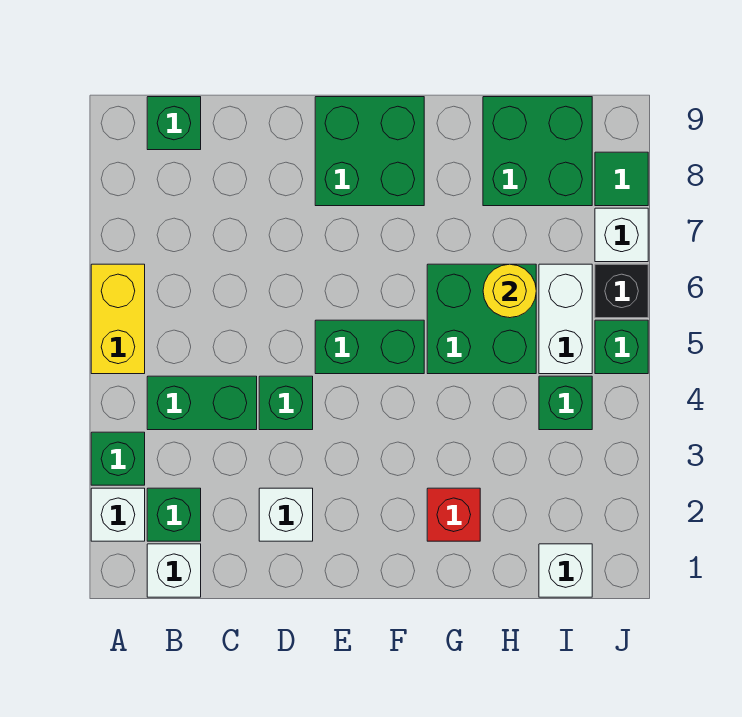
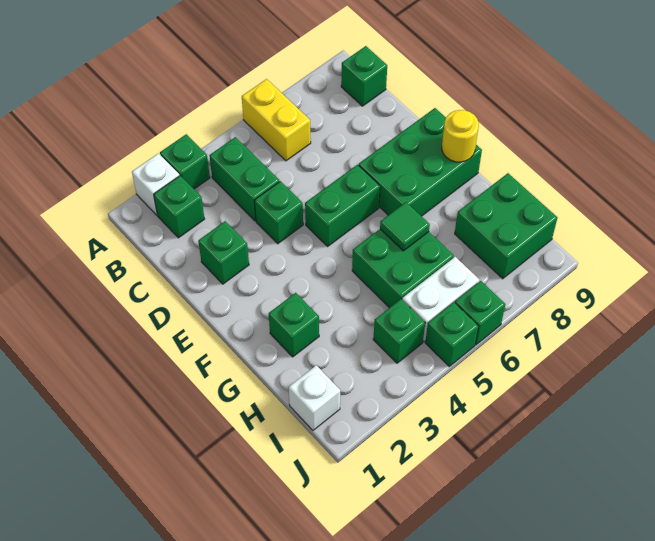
yellow brick A5:A6 level 1 -> yellow brick A6:B6 level 1
white brick B1 level 1 -> none
white brick D2 level 1 -> green brick D2 level 1
green brick E5:F5 level 1 -> green brick E5:E6 level 1
green brick E8:F9 level 1 -> green brick E7:F9 level 1
red brick G2 level 1 -> green brick G2 level 1
yellow round brick H6 level 2 -> yellow round brick F9 level 2
black brick J6 level 1 -> green brick J6 level 1
white brick J7 level 1 -> none
green tile J8 level 1 -> green tile G6 level 2

